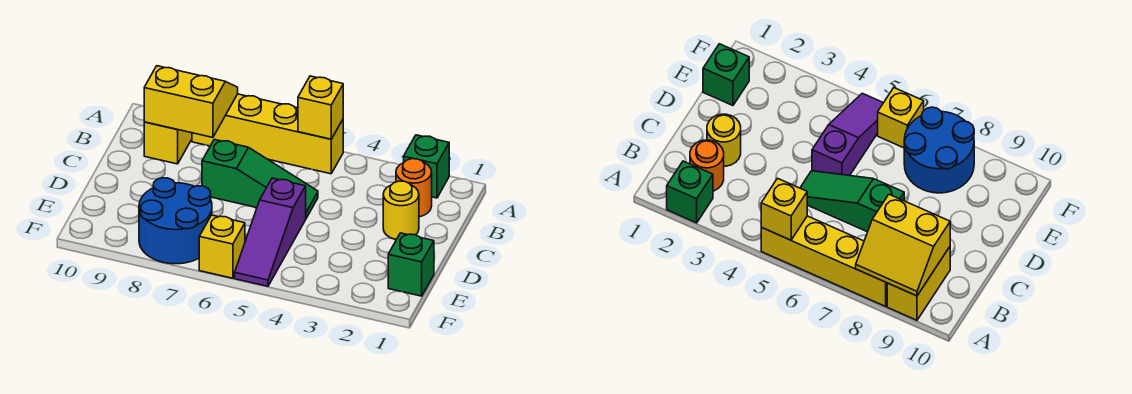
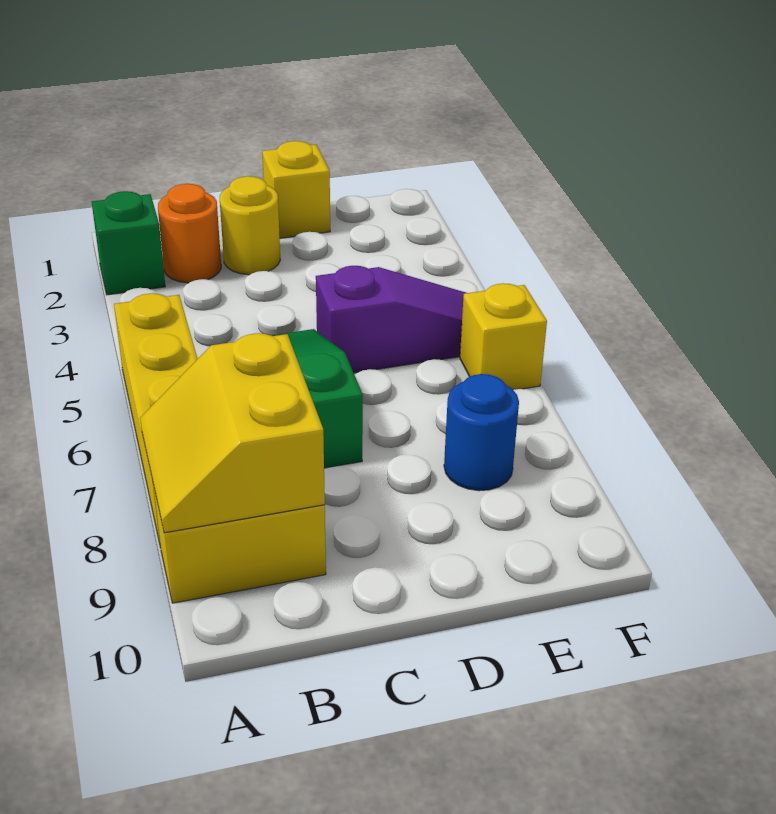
yellow brick A5 level 2 -> yellow brick D1 level 1
green brick E1 level 1 -> none
blue round brick E7:F8 level 1 -> blue round brick E8 level 1

